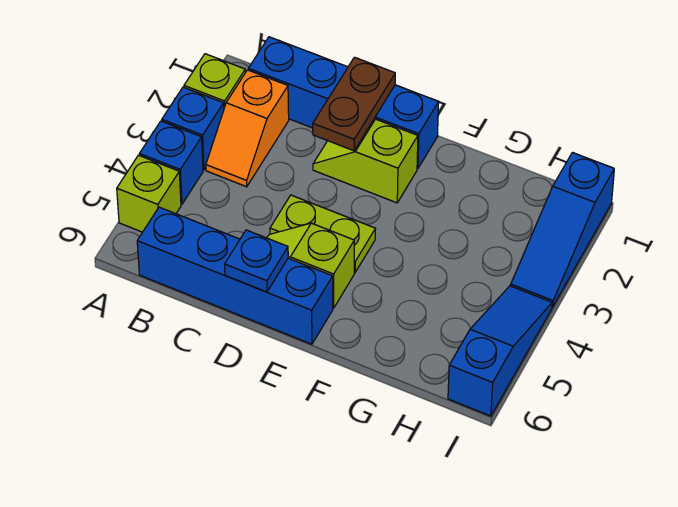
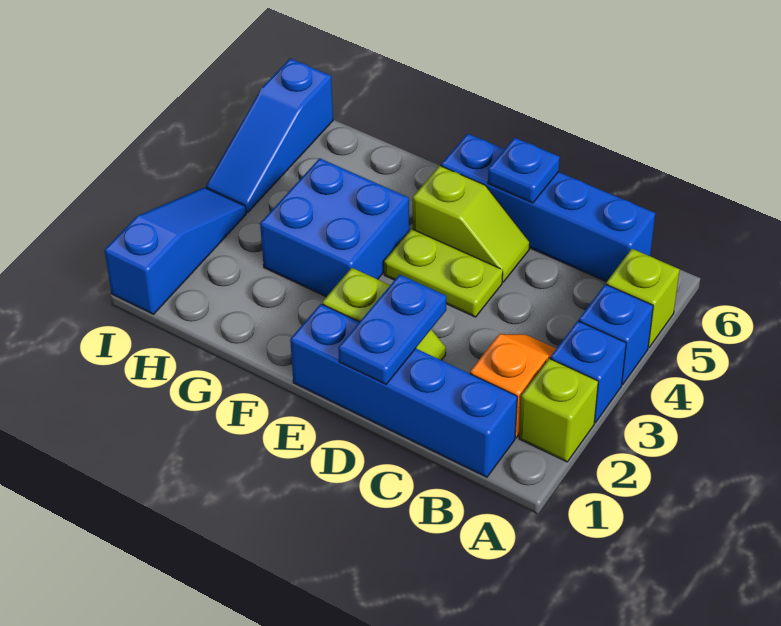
brown plate D1:D2 level 2 -> blue plate D1:D2 level 2
none -> blue brick F3:G4 level 1

